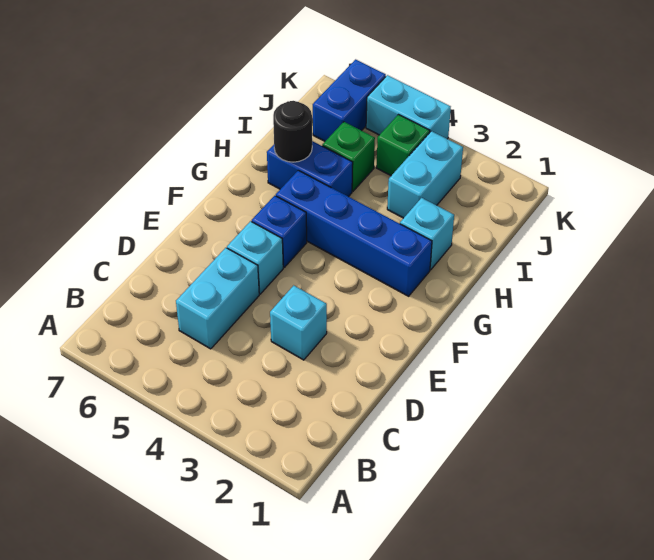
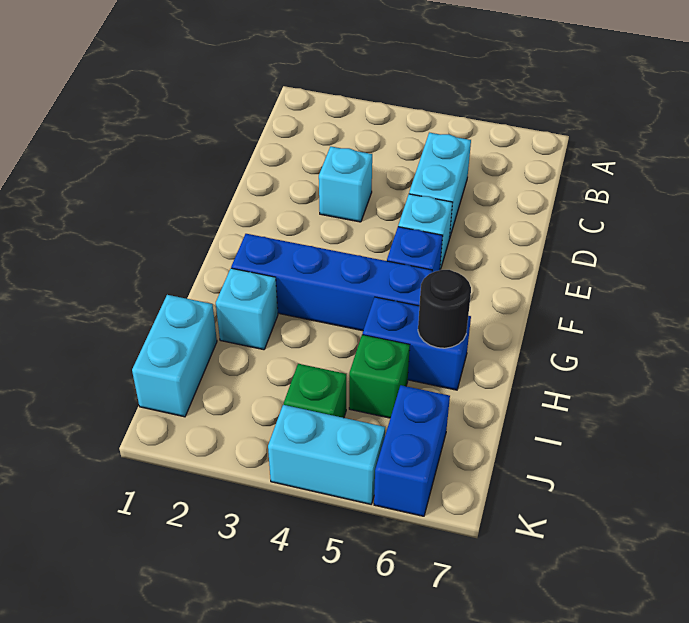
cyan brick I3:J3 level 1 -> cyan brick I1:J1 level 1

